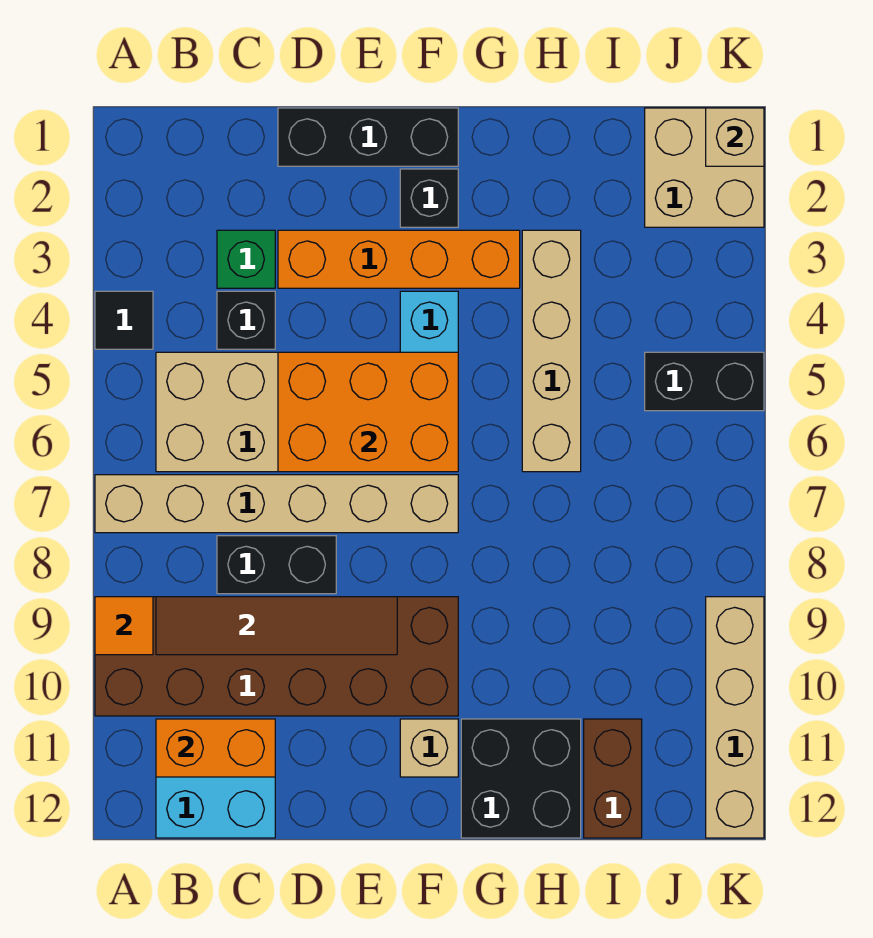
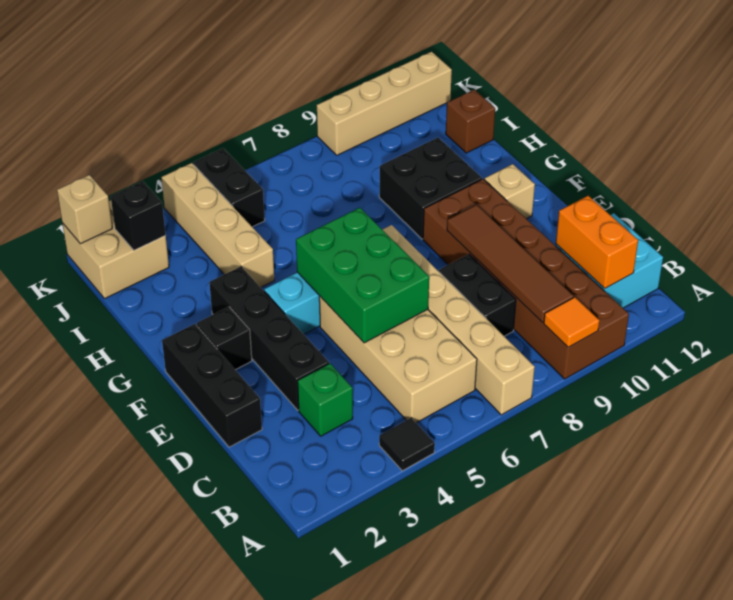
black brick C4 level 1 -> black brick J2 level 2
orange brick D3:G3 level 1 -> black brick D3:G3 level 1
orange brick D5:F6 level 2 -> green brick D5:F6 level 2
black brick G11:H12 level 1 -> black brick G9:H10 level 1
tan brick H3:H6 level 1 -> tan brick H4:K4 level 1
brown brick I11:I12 level 1 -> brown brick I12 level 1

